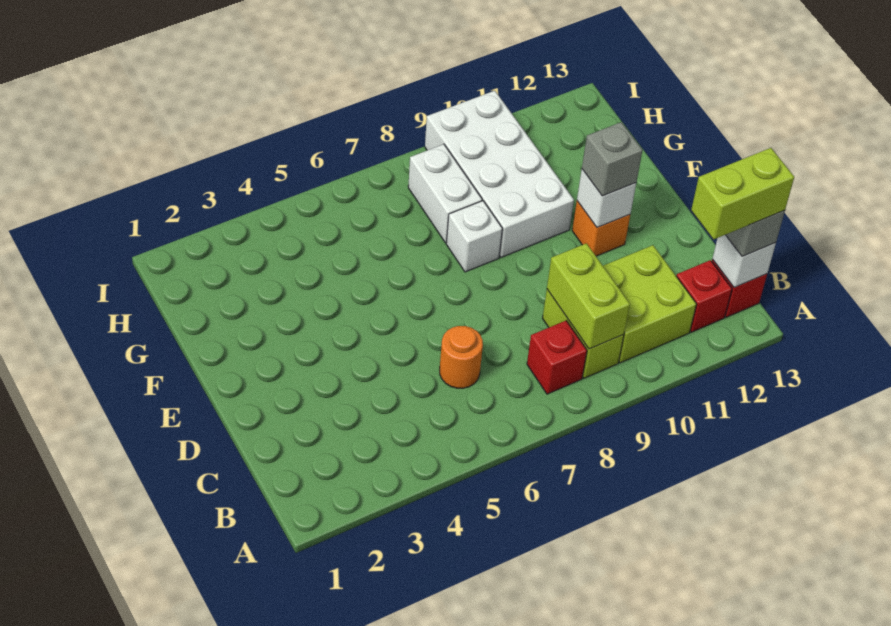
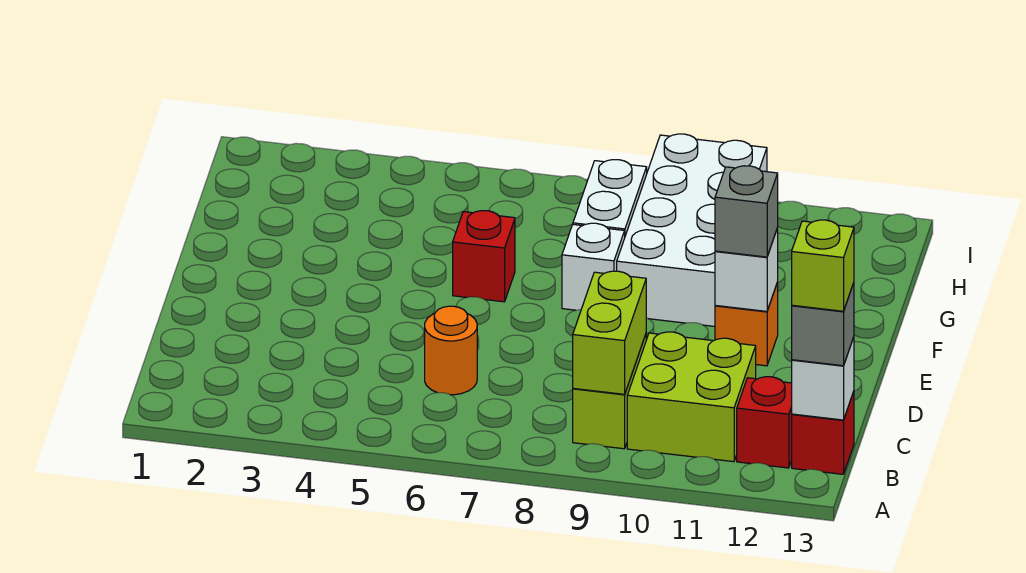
red brick B8 level 1 -> red brick F6 level 1
lime brick B12:B13 level 4 -> lime brick B13 level 4

